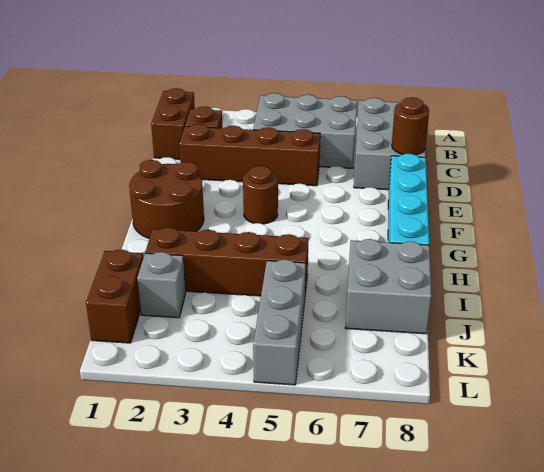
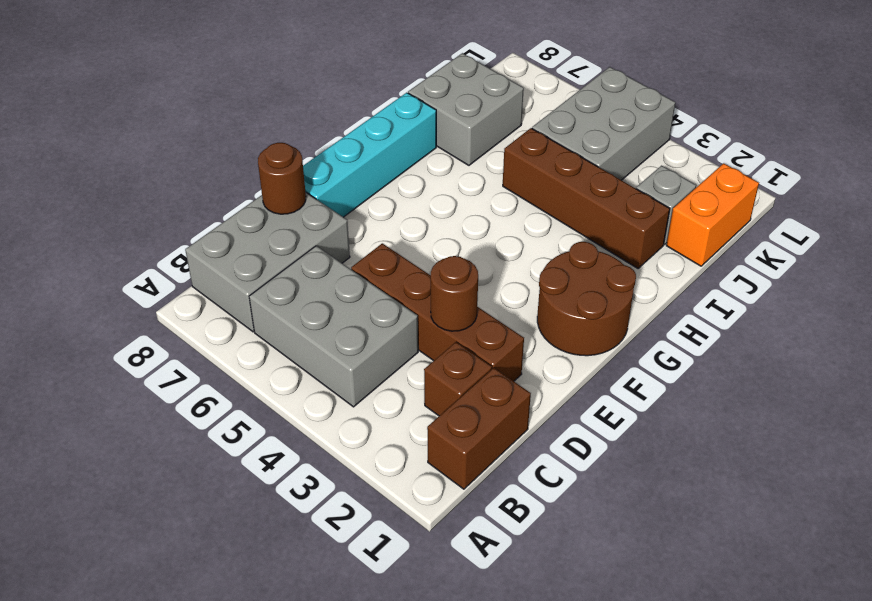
brown round brick F4 level 1 -> brown round brick D3 level 2
brown brick J1:K1 level 1 -> orange brick J1:K1 level 1
grey brick J5:L5 level 1 -> grey brick J4:L5 level 1

